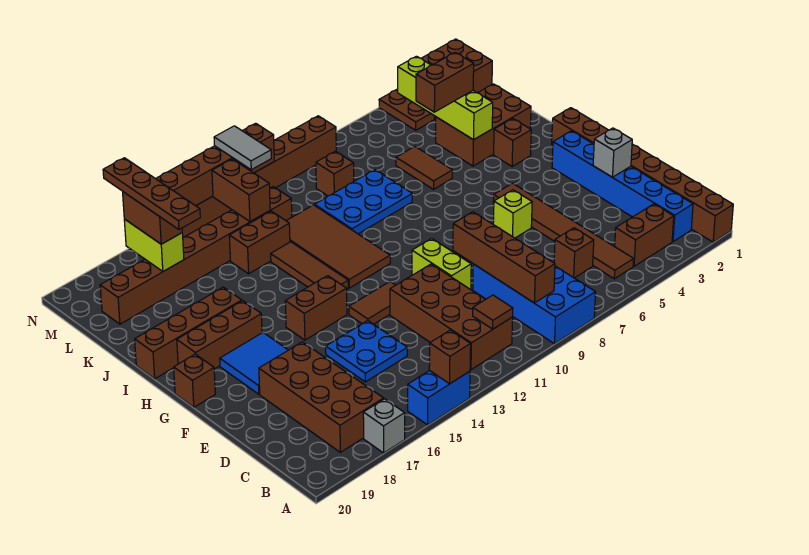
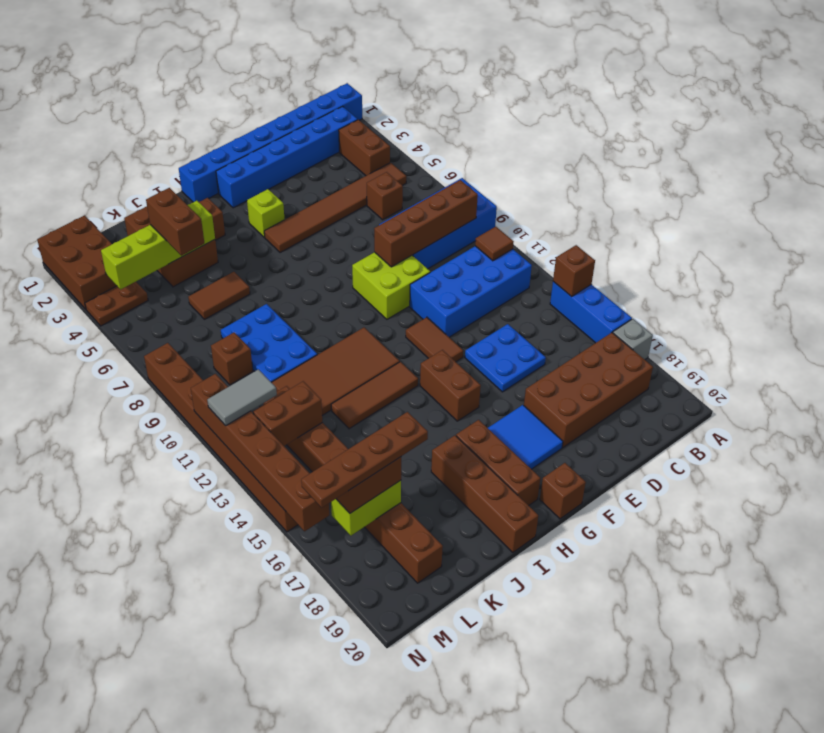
brown brick A1:H1 level 1 -> blue brick A1:H1 level 1
blue brick A14:A15 level 1 -> blue brick A14:A16 level 1
brown brick B11:E12 level 1 -> blue brick B11:E12 level 1
grey brick E2 level 2 -> none
lime brick E10:F10 level 1 -> lime brick E9:F10 level 1
lime brick F6 level 1 -> lime brick G4 level 1
brown brick K13:K14 level 1 -> none

